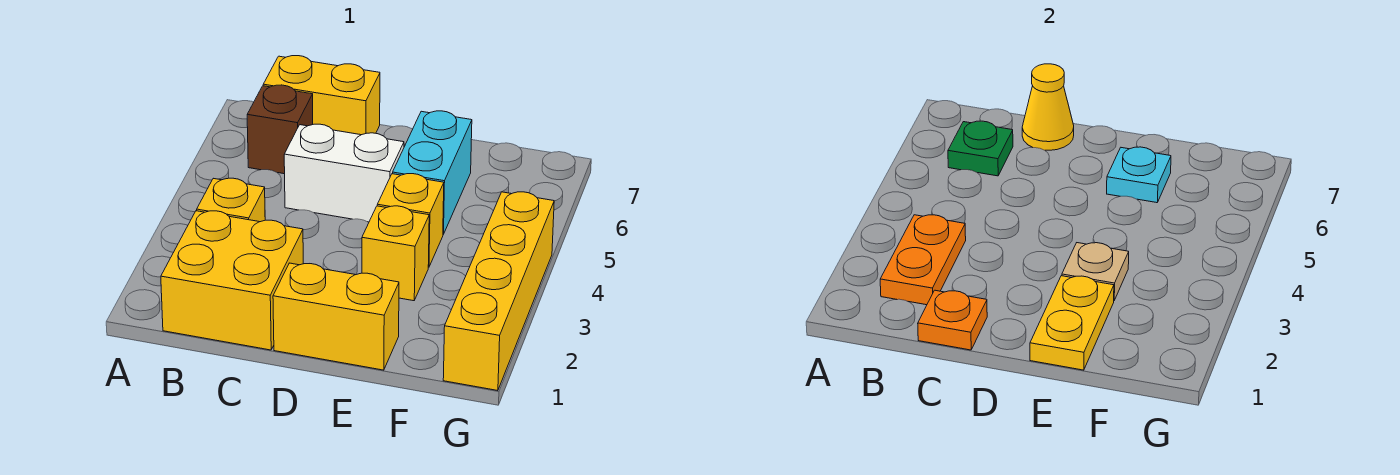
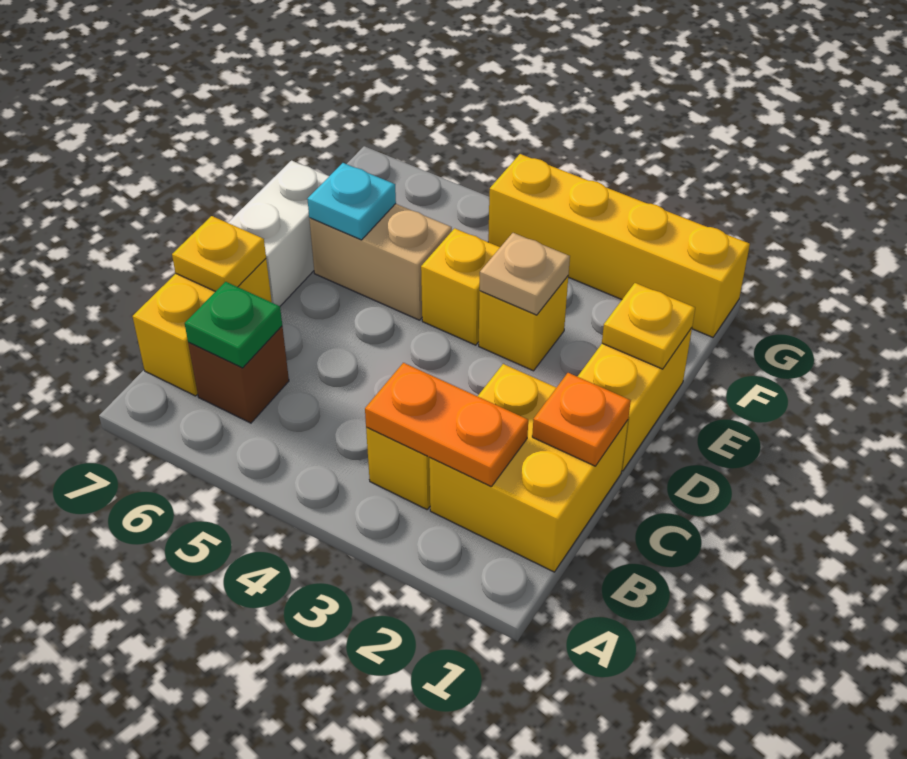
white brick C5:D5 level 1 -> white brick D7:E7 level 1
yellow cone C7 level 2 -> yellow plate C7 level 2
yellow plate E1:E2 level 2 -> yellow plate E1 level 2
cyan brick E5:E6 level 1 -> tan brick E5:E6 level 1

